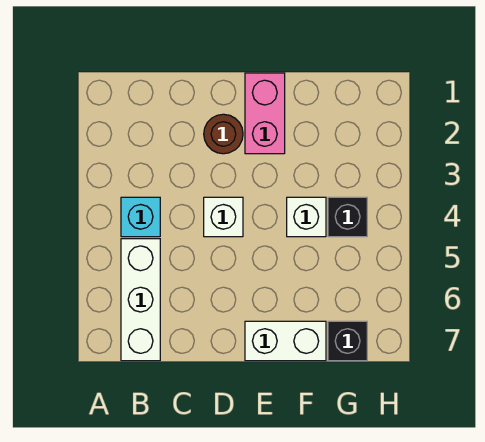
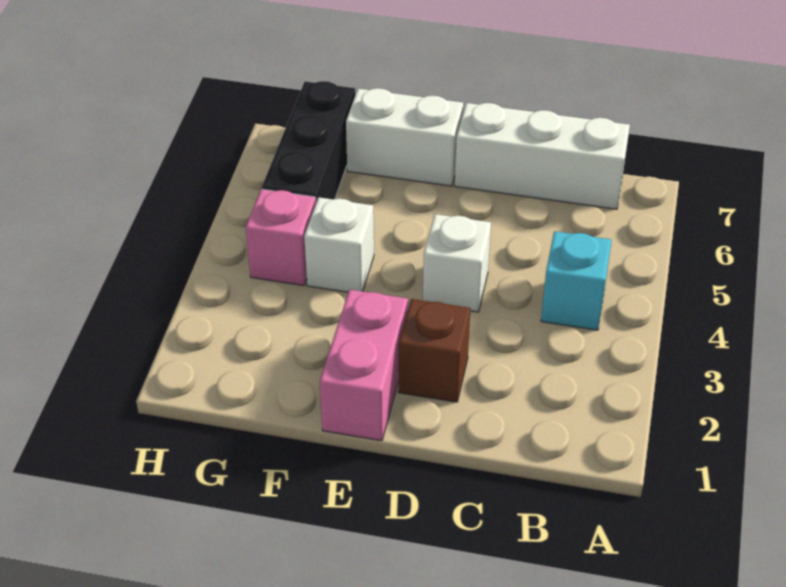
white brick B5:B7 level 1 -> white brick B7:D7 level 1
brown round brick D2 level 1 -> brown brick D2 level 1
black brick G4 level 1 -> pink brick G4 level 1
black brick G7 level 1 -> black brick G5:G7 level 1

